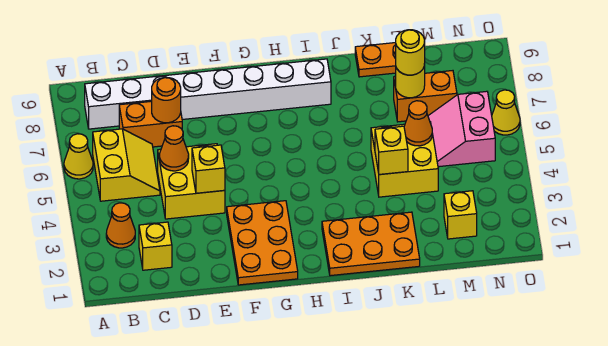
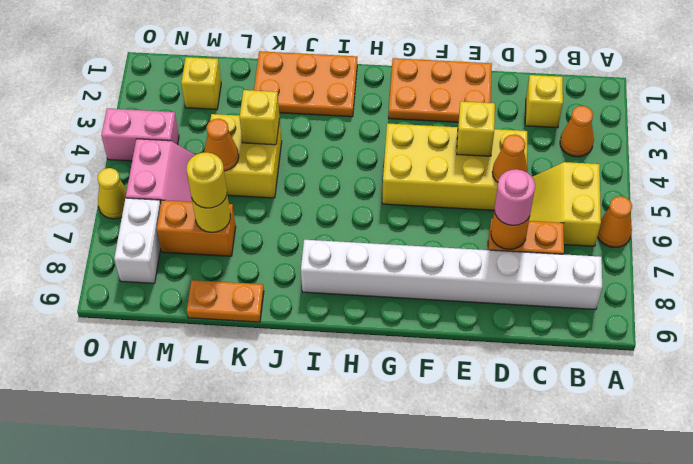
yellow cone A6 level 1 -> orange cone A6 level 1
yellow brick D4:E5 level 1 -> yellow brick D4:G5 level 1
none -> pink round brick D7 level 3
orange plate F1:G3 level 1 -> orange plate E1:G2 level 1
none -> pink brick N4:O4 level 1
none -> white brick N7:N8 level 1

